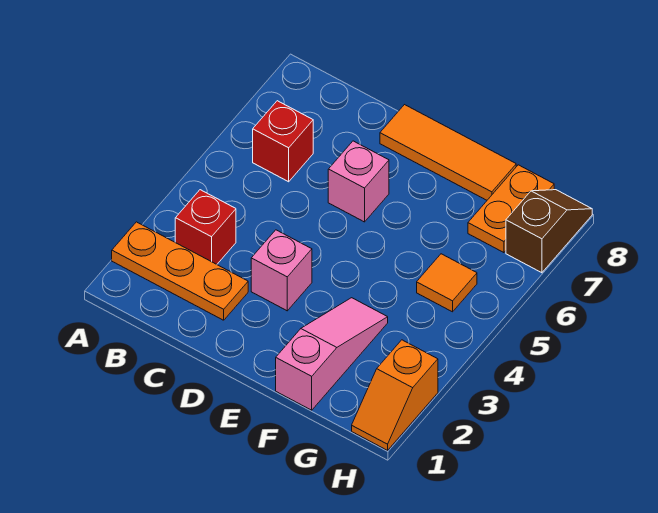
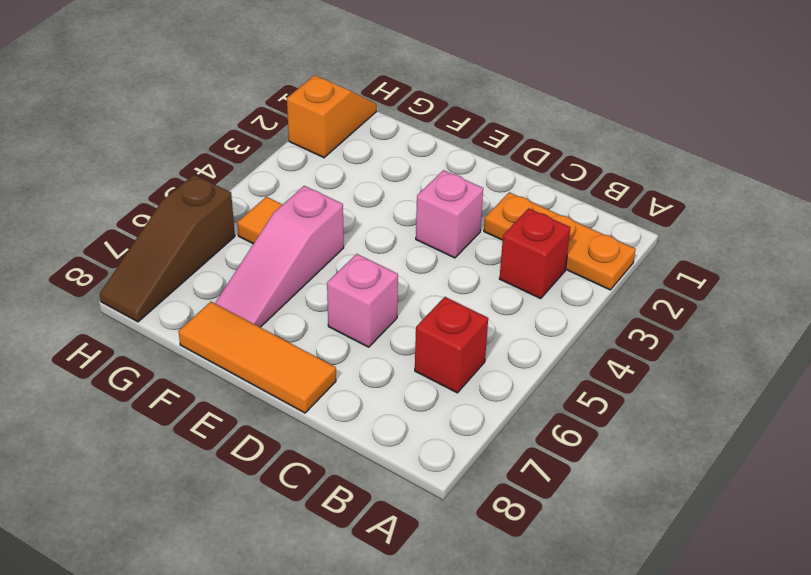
pink slope F1:F3 level 1 top 1 -> pink slope F5:F7 level 1 top 5
orange plate G7:G8 level 1 -> none
brown slope H7:H8 level 1 top 7 -> brown slope H6:H8 level 1 top 6

